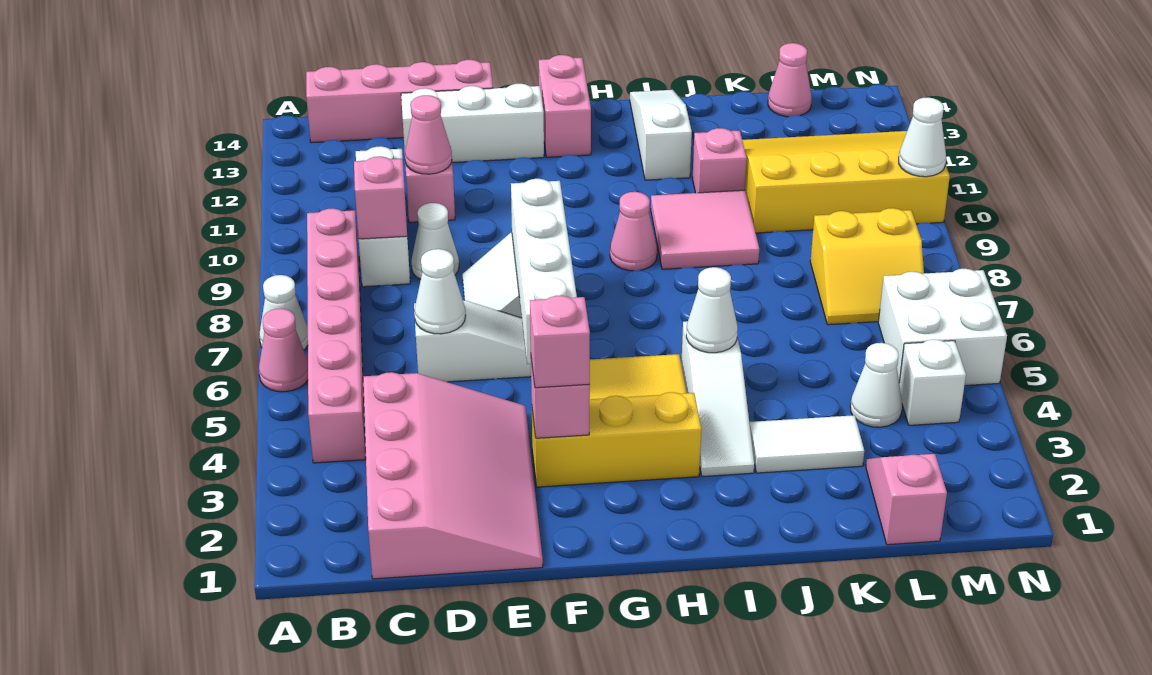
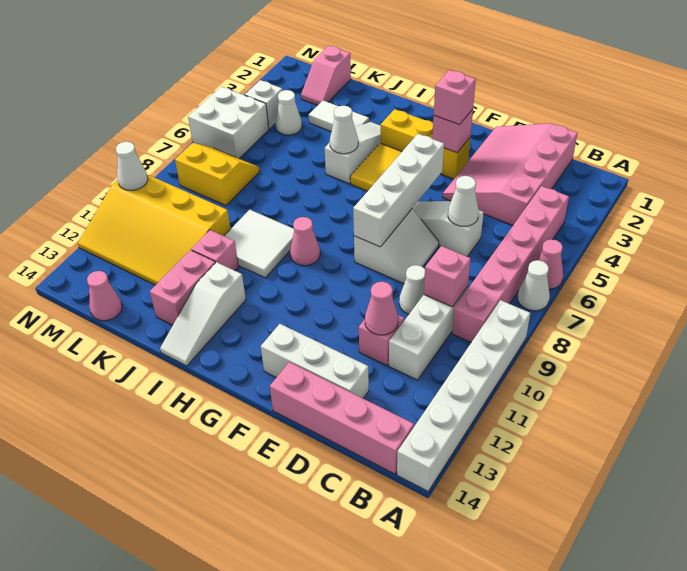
none -> white brick A9:A14 level 1
pink brick G13:G14 level 1 -> pink brick J12:J13 level 1
pink tile I9:J10 level 1 -> white tile I9:J10 level 1

